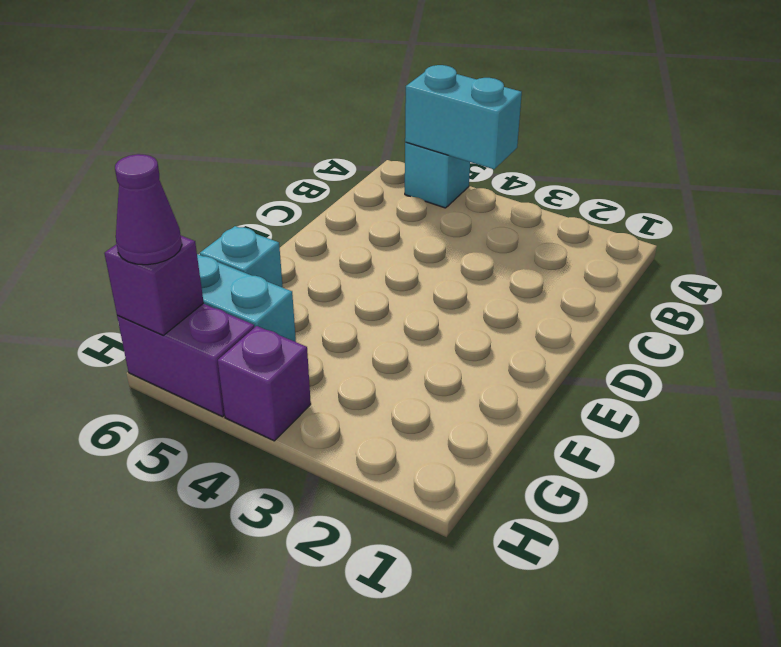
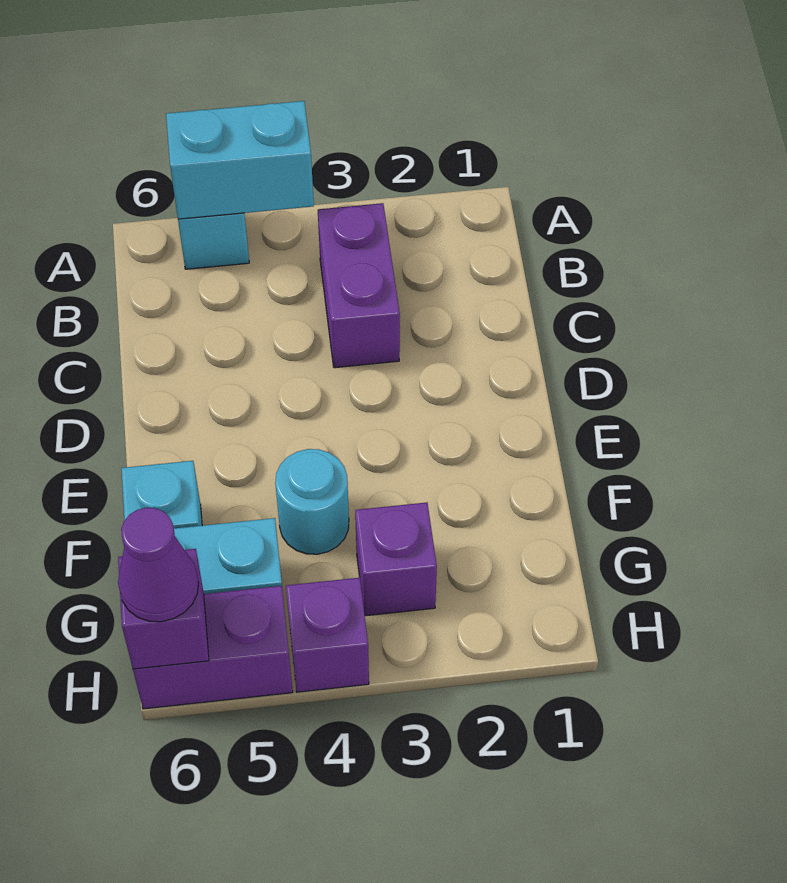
none -> purple brick B3:C3 level 1
none -> cyan round brick F4 level 1
none -> purple brick G3 level 1

